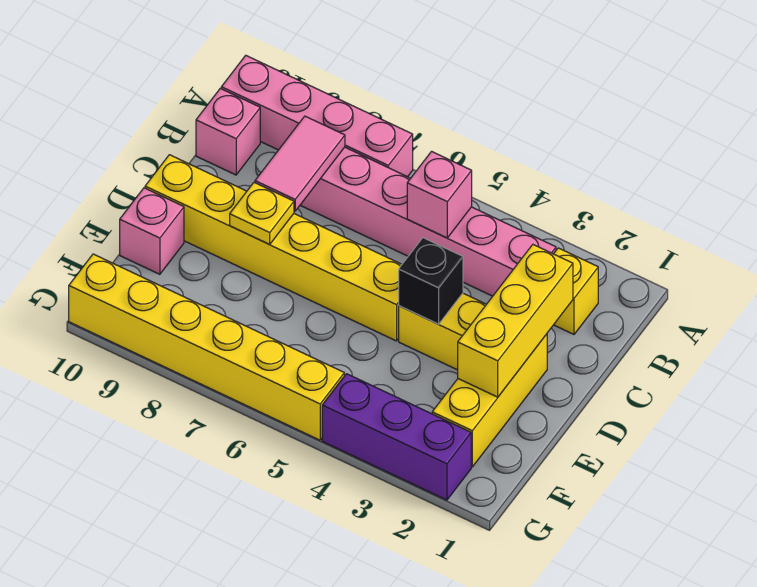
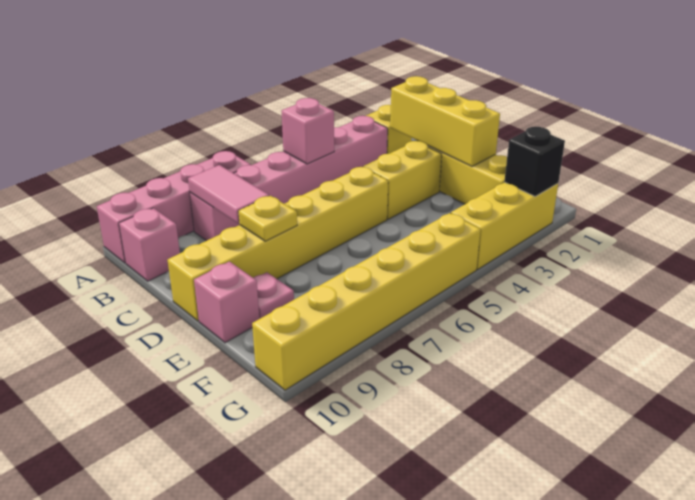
black brick D4 level 2 -> black brick G2 level 2
none -> pink plate E9 level 1
purple brick G2:G4 level 1 -> yellow brick G2:G4 level 1

